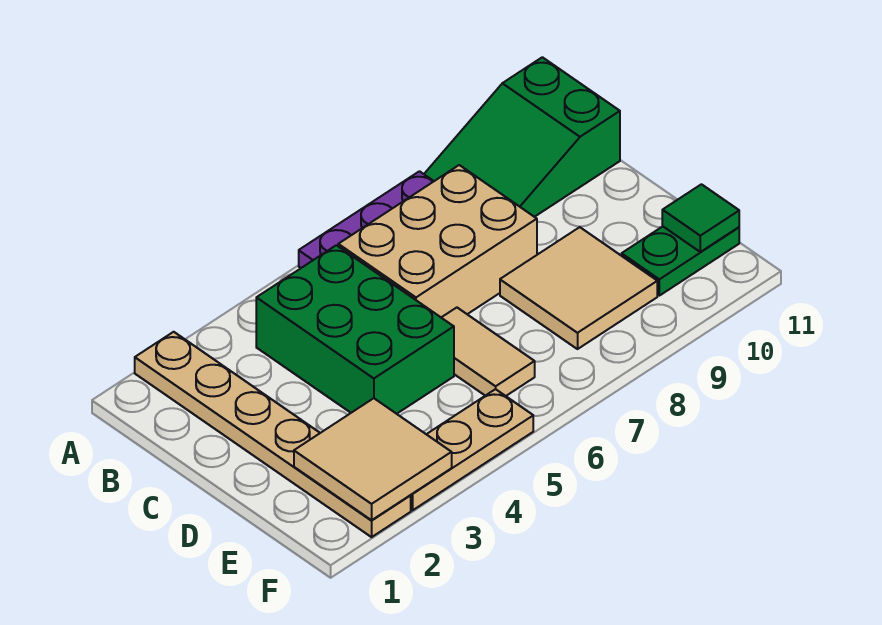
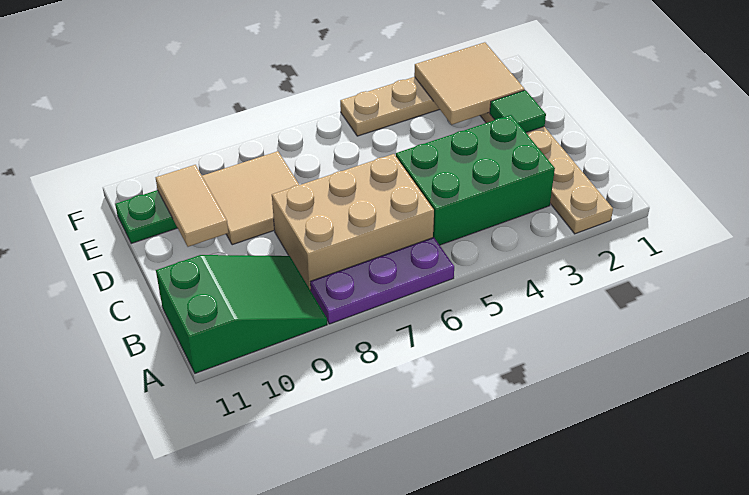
green brick B4:D5 level 1 -> green brick B3:C5 level 1
tan tile D6:E6 level 1 -> tan tile D10:E10 level 2
green tile E11 level 2 -> green tile D2 level 2

